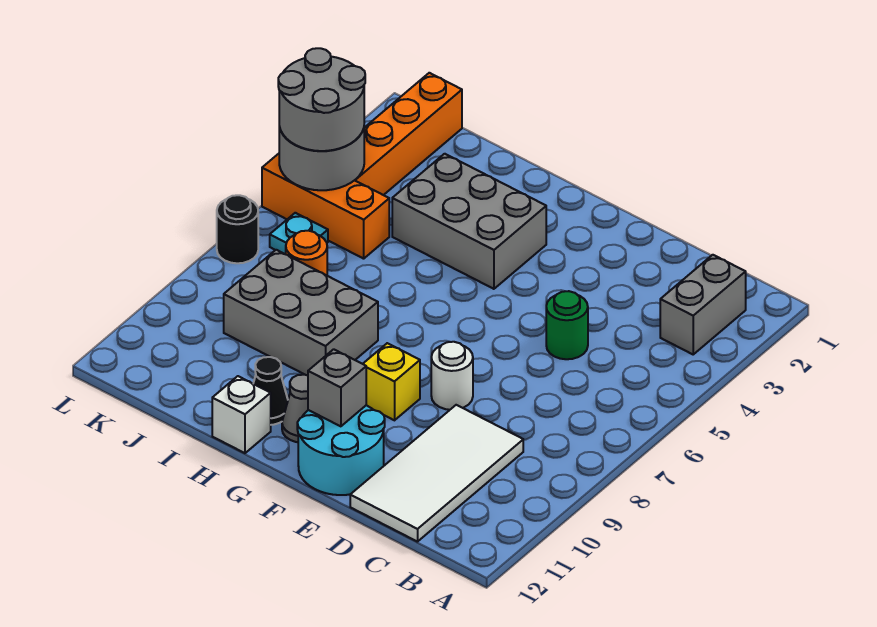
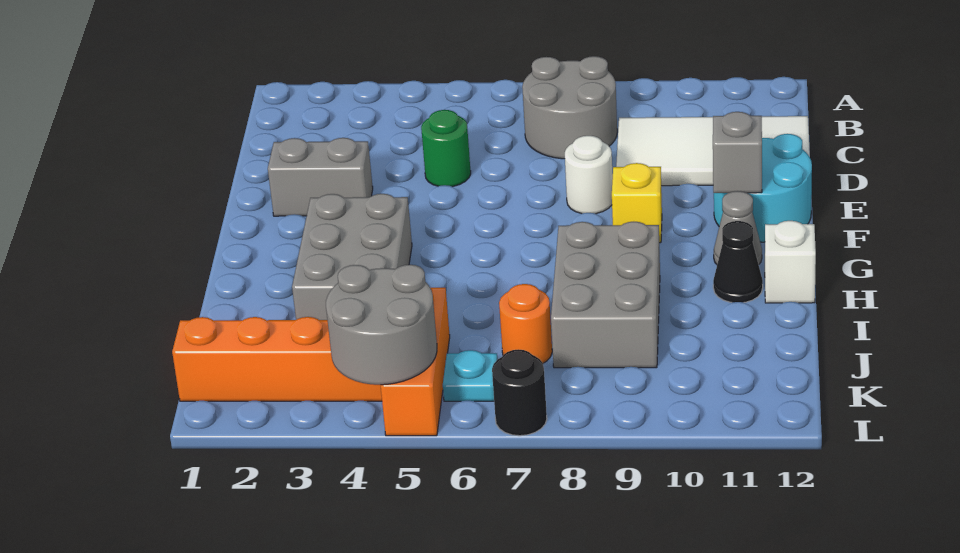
grey brick B2:B3 level 1 -> grey brick E2:E3 level 1
grey round brick K4:L5 level 3 -> grey round brick B7:C8 level 1

